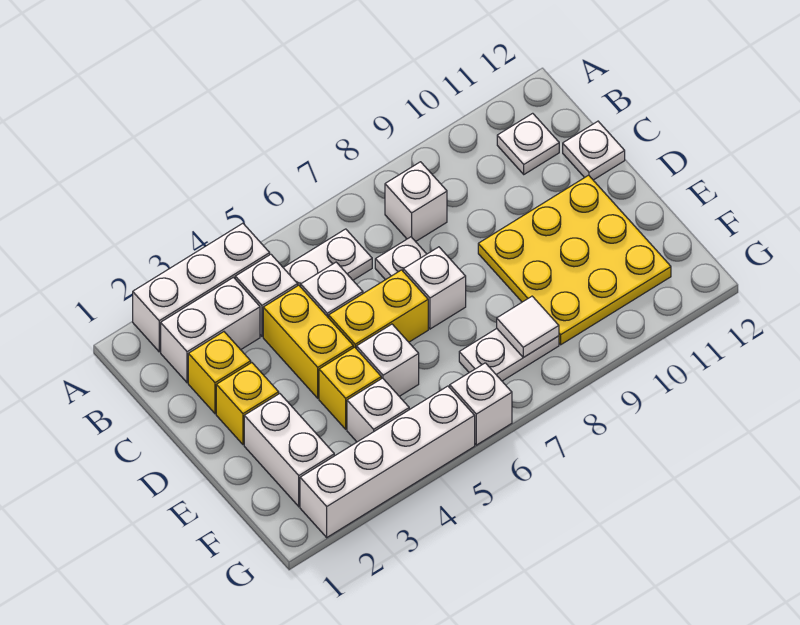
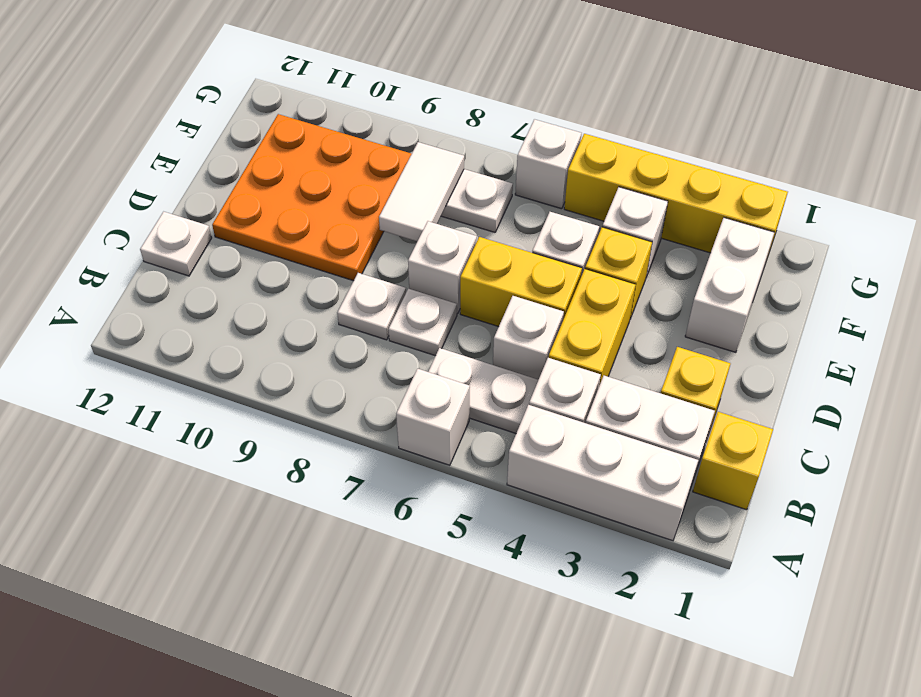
white brick B8 level 1 -> white brick A6 level 1
white plate B11 level 1 -> white plate C8 level 1
yellow brick D2 level 1 -> yellow brick B1 level 1
yellow plate D9:F11 level 1 -> orange plate D9:F11 level 1
white tile F8 level 2 -> white tile E8:F8 level 2
white brick G2:G5 level 1 -> yellow brick G2:G5 level 1

